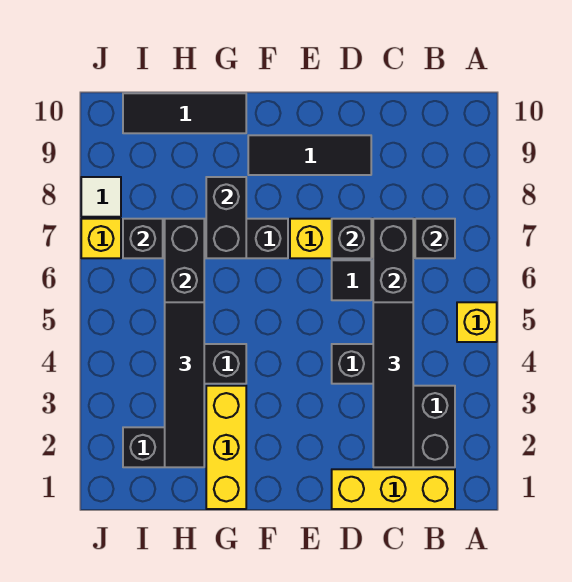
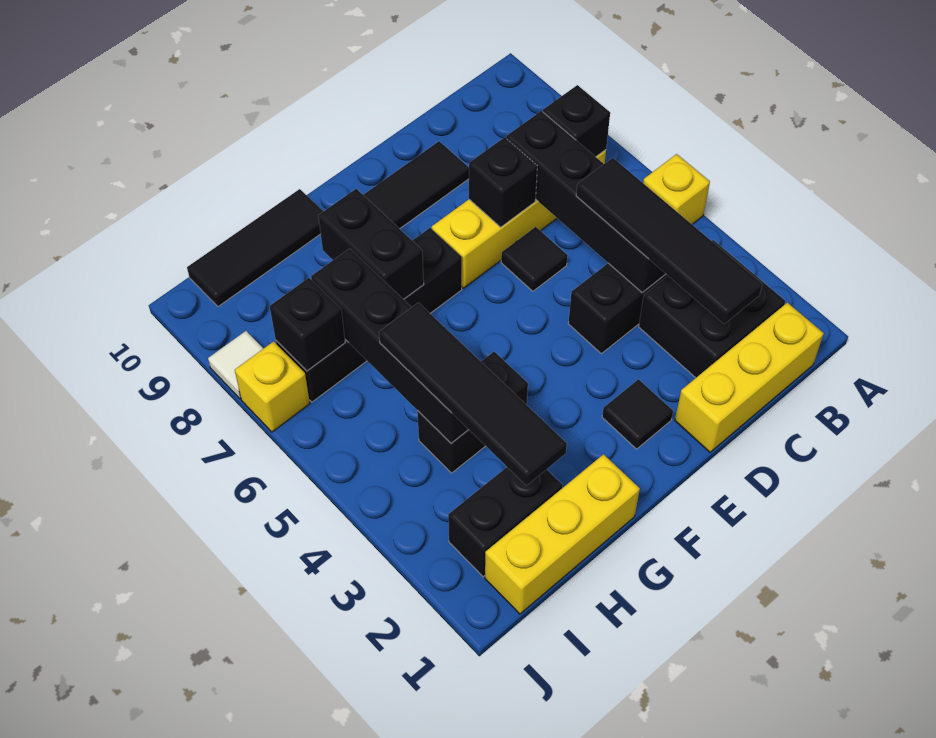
none -> black tile E2 level 1
yellow brick G1:G3 level 1 -> yellow brick G1:I1 level 1

